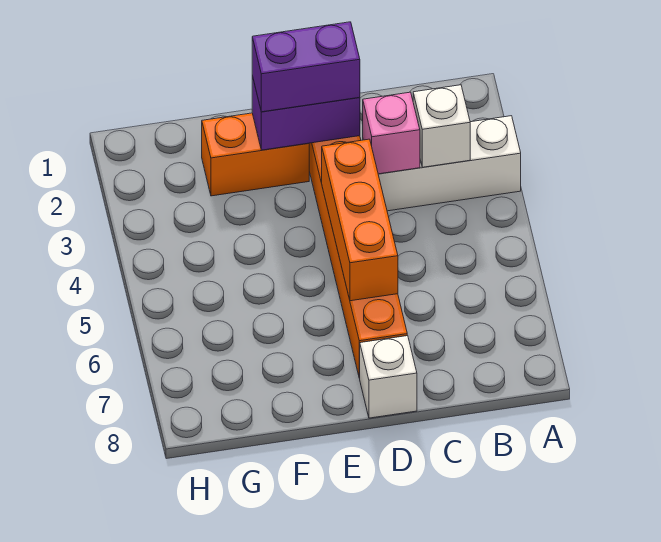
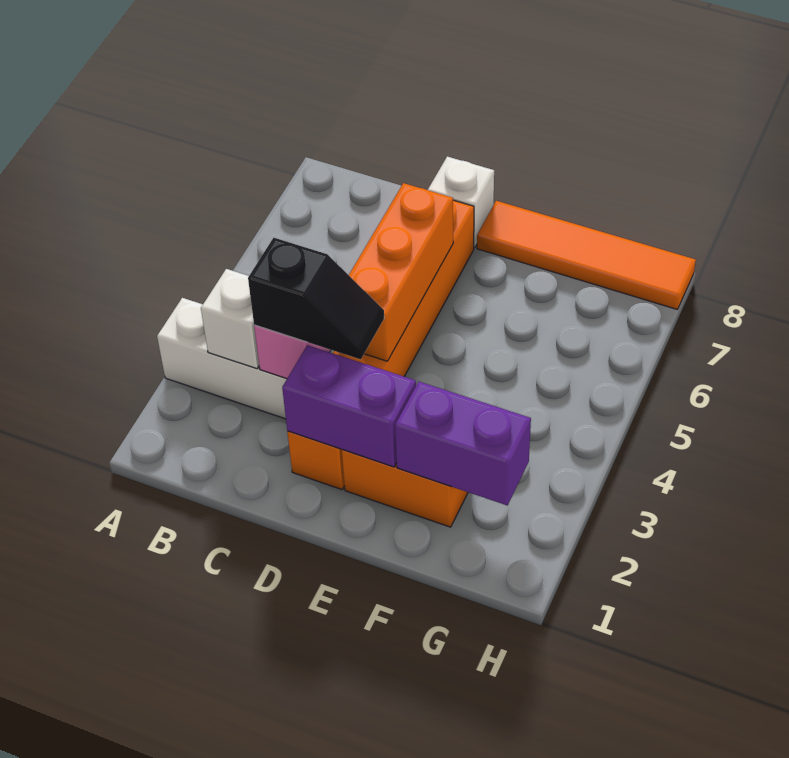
none -> black slope C3:D3 level 3 top C
purple brick D2:E2 level 3 -> purple brick F2:G2 level 2
none -> orange tile E8:H8 level 1

